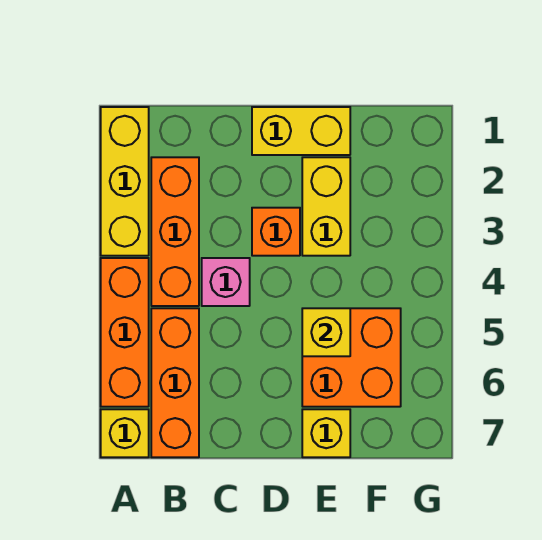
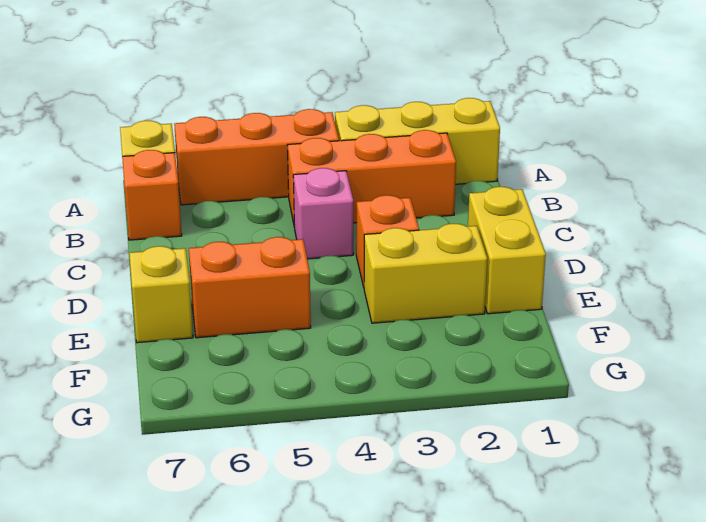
orange brick B5:B7 level 1 -> orange brick B7 level 1
orange brick E5:F6 level 1 -> orange brick E5:E6 level 1
yellow brick E5 level 2 -> none

